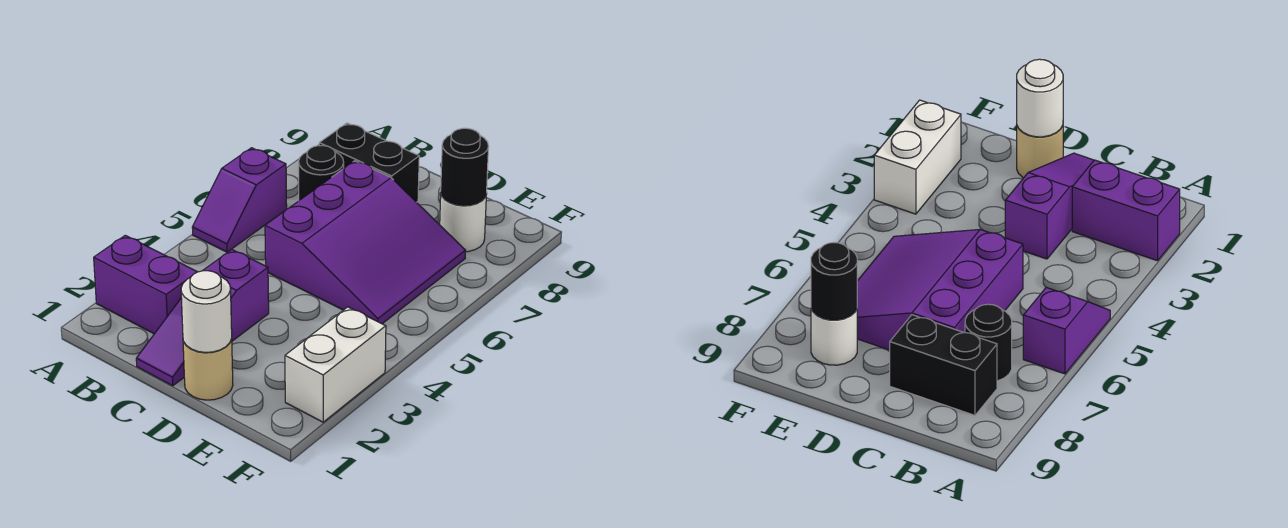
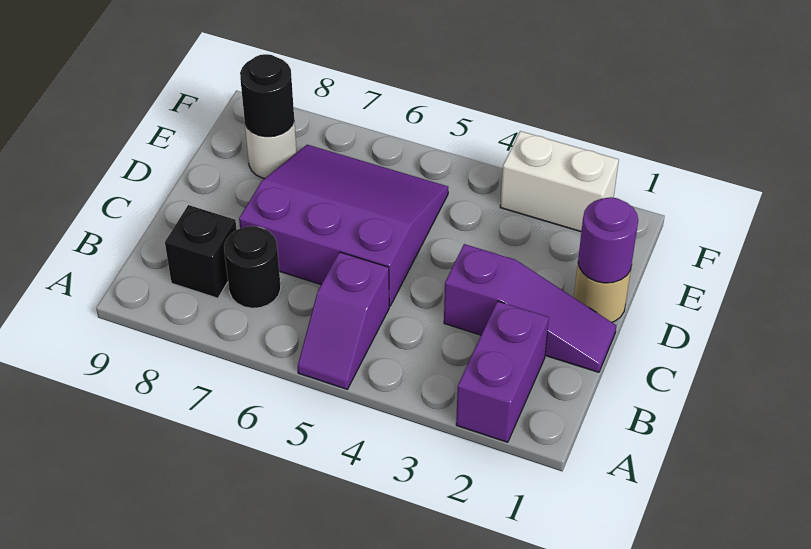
purple slope A5:A6 level 1 top 6 -> purple slope A5:B5 level 1 top B
black brick B8:C8 level 1 -> black brick B8 level 1
white round brick D1 level 2 -> purple round brick D1 level 2

